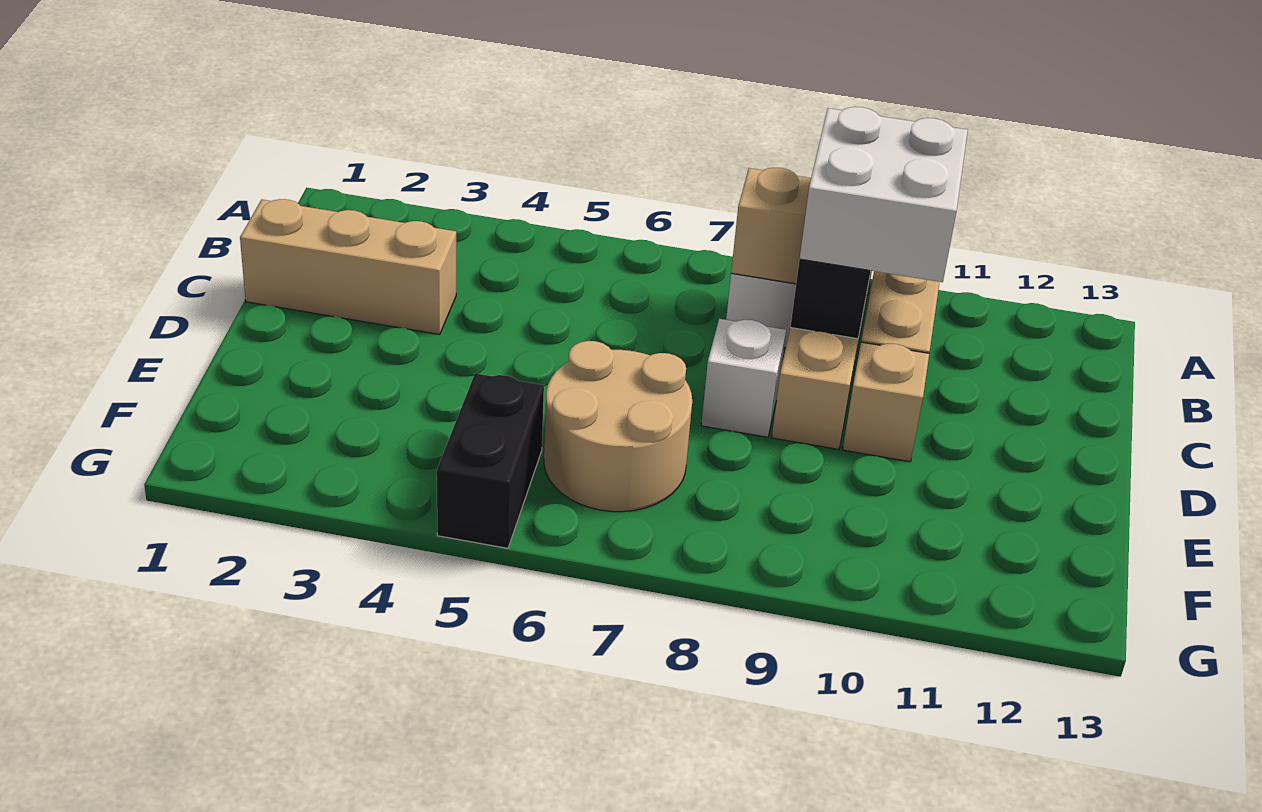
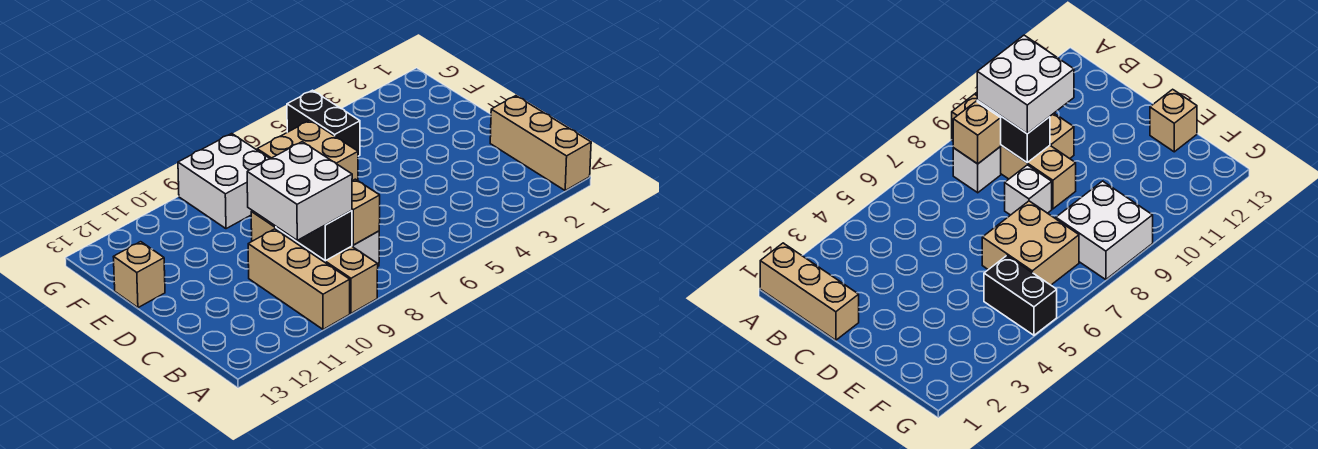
tan brick C1:C3 level 1 -> tan brick A1:C1 level 1
tan brick D10 level 1 -> tan brick E13 level 1
tan round brick E6:F7 level 1 -> tan brick E6:F7 level 1
none -> white brick F8:G9 level 1

